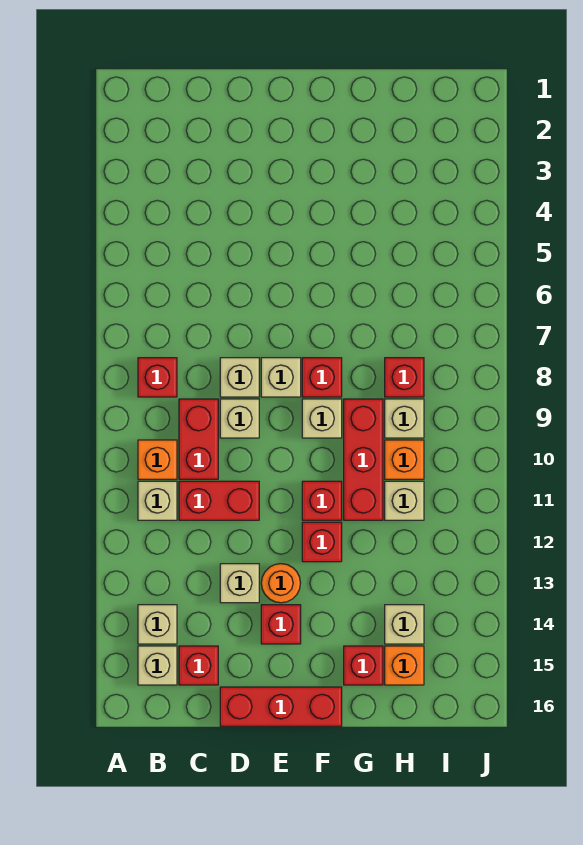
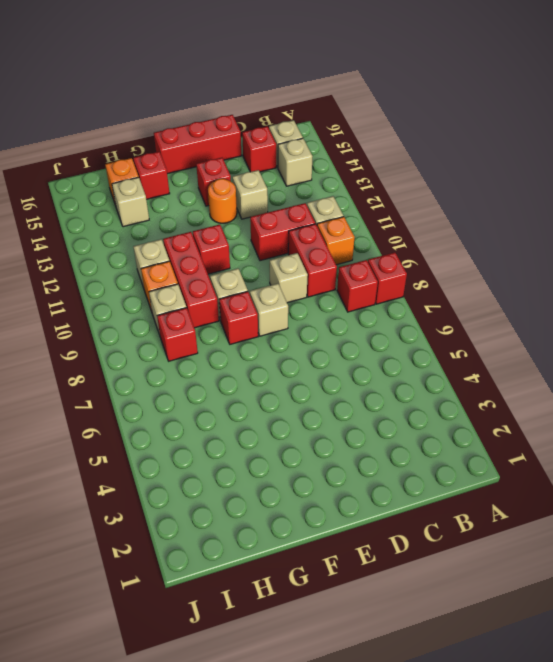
tan brick D8 level 1 -> none
red brick F12 level 1 -> red brick A8 level 1

